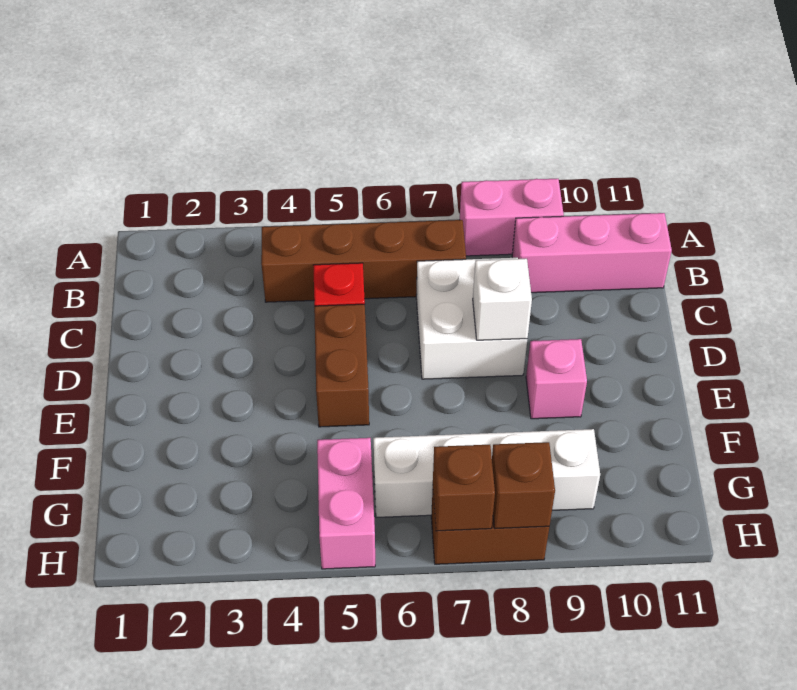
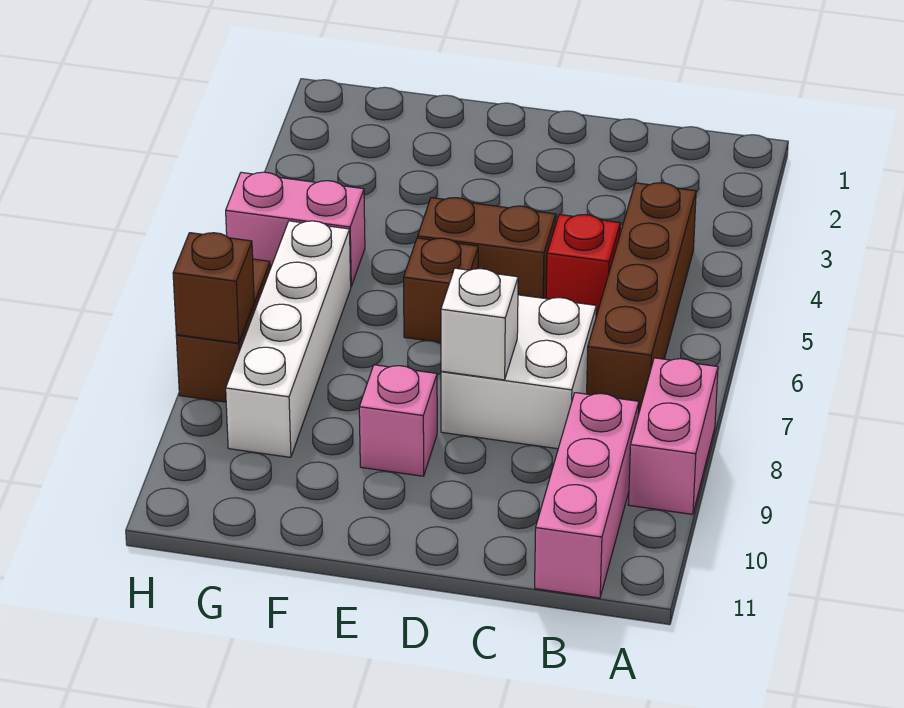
brown brick H7 level 2 -> brown brick E6 level 1

